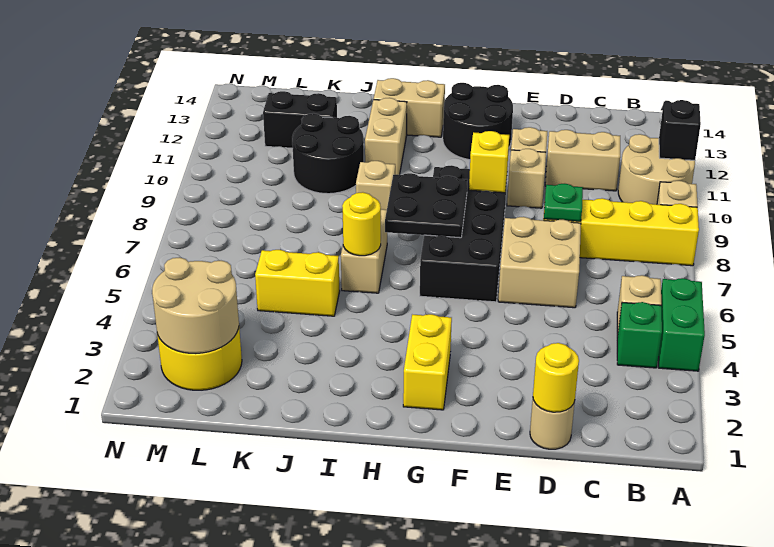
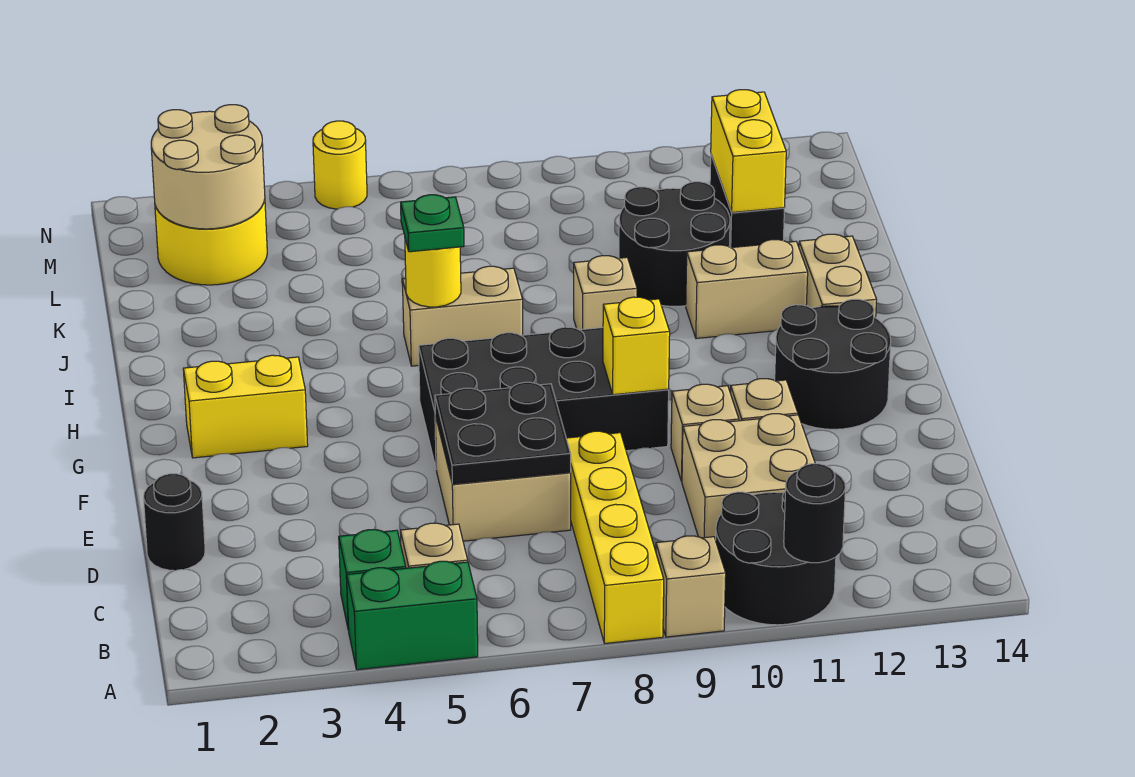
tan round brick A10:B11 level 1 -> black round brick A10:B11 level 1
black brick A11 level 2 -> black round brick A11 level 2
tan brick C11:D11 level 1 -> tan brick C10:D11 level 1
tan round brick D1 level 1 -> black round brick D1 level 1
yellow round brick D1 level 2 -> yellow round brick N5 level 1
green plate D8 level 2 -> green plate I6 level 3
black plate G7:H8 level 2 -> black plate D6:E7 level 2
yellow brick J5:K5 level 1 -> yellow brick K12:L12 level 2

